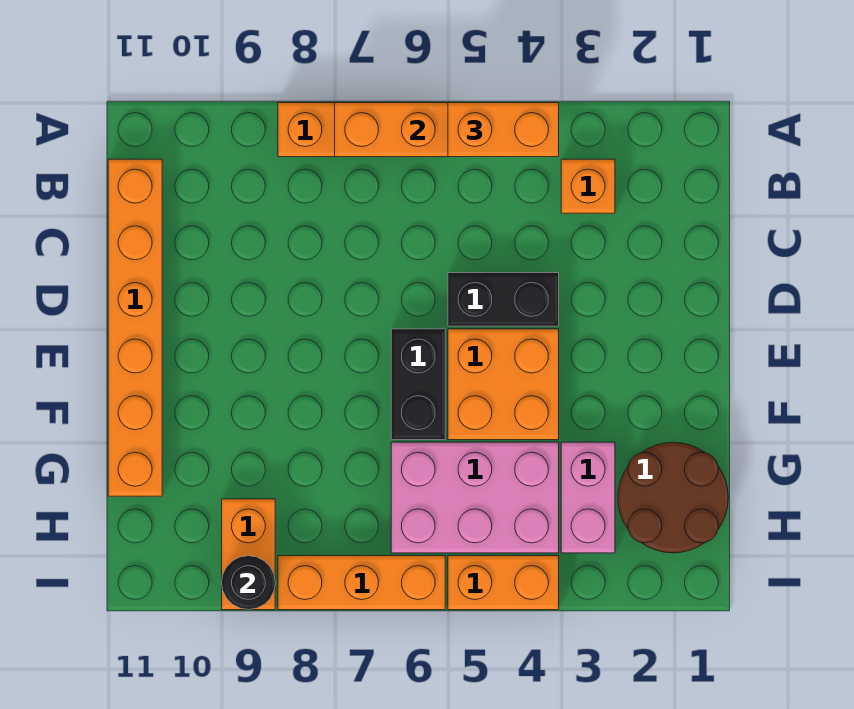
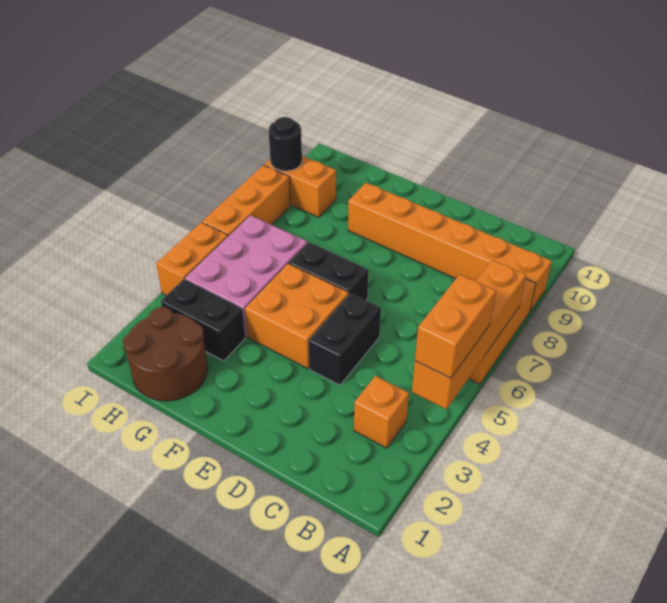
orange brick B11:G11 level 1 -> orange brick A9:F9 level 1
pink brick G3:H3 level 1 -> black brick G3:H3 level 1

